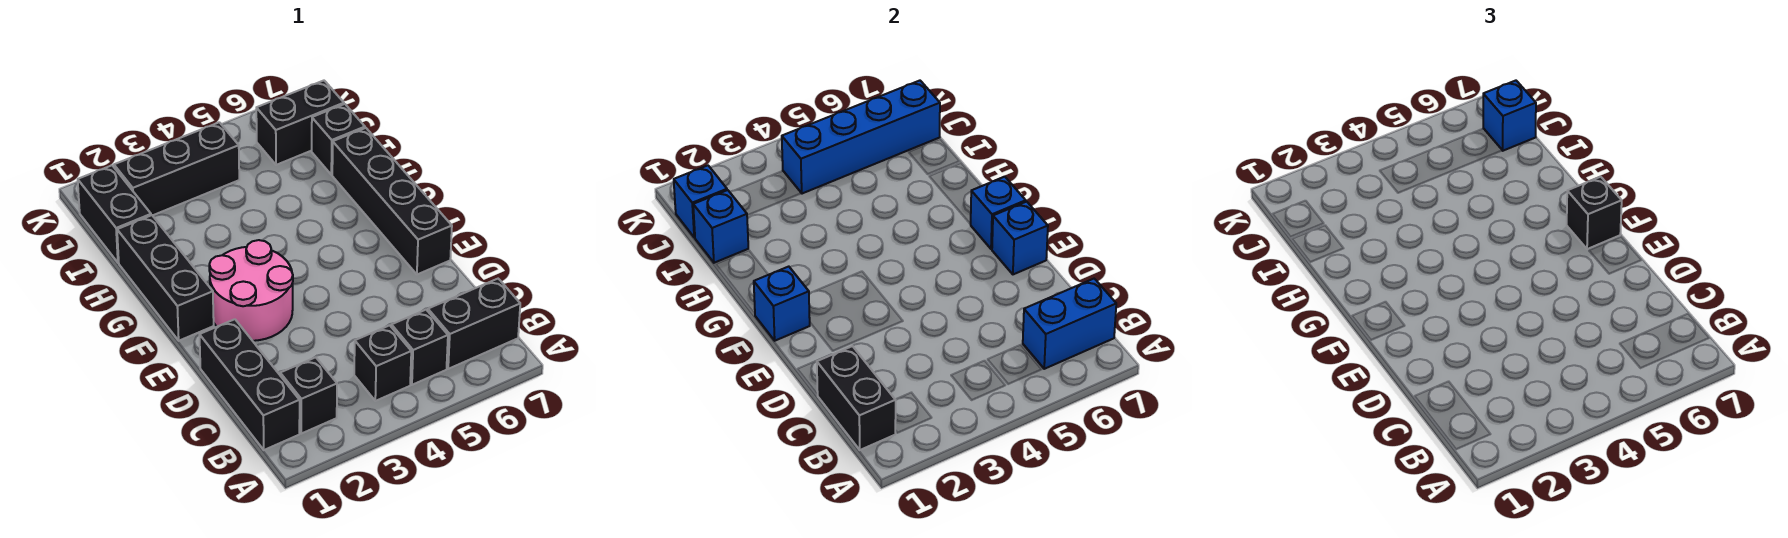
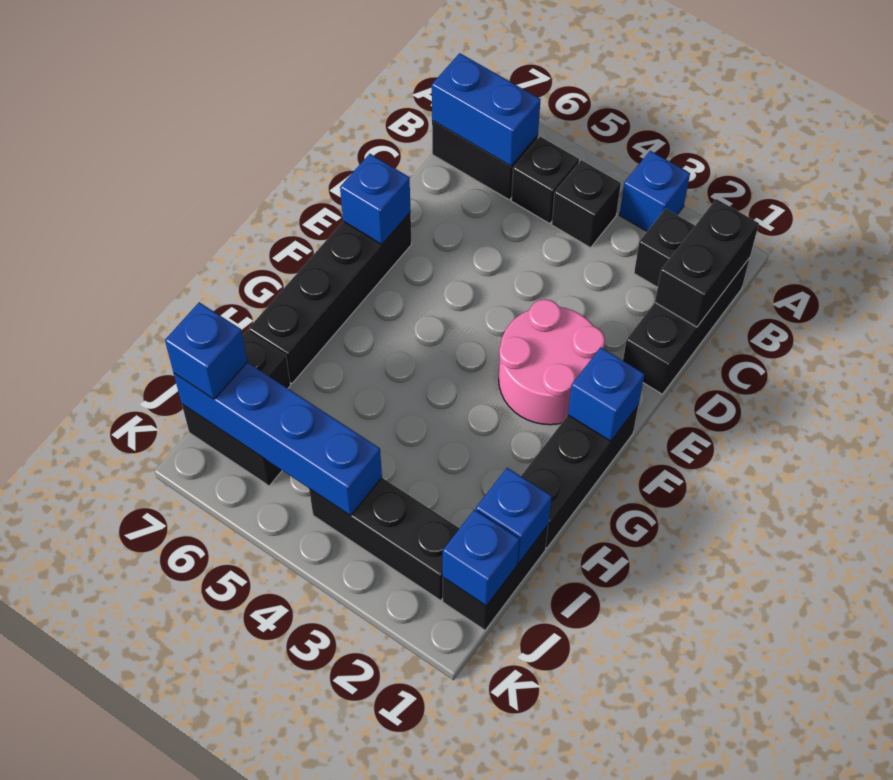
blue brick F7 level 2 -> blue brick A3 level 1
black brick F7 level 3 -> none

